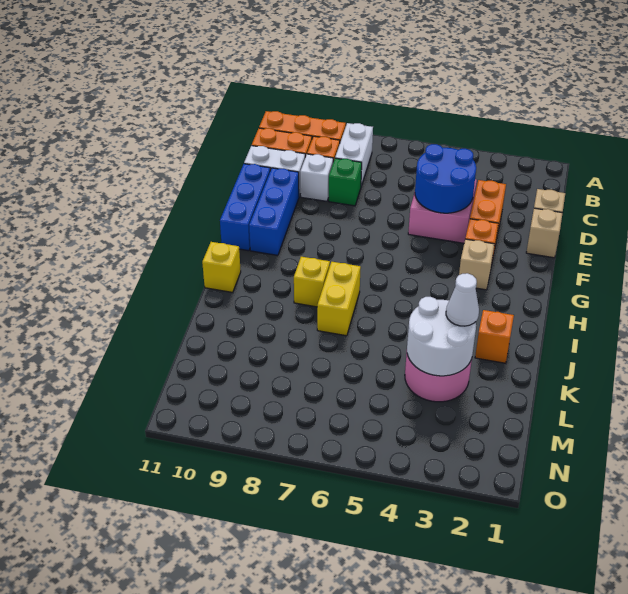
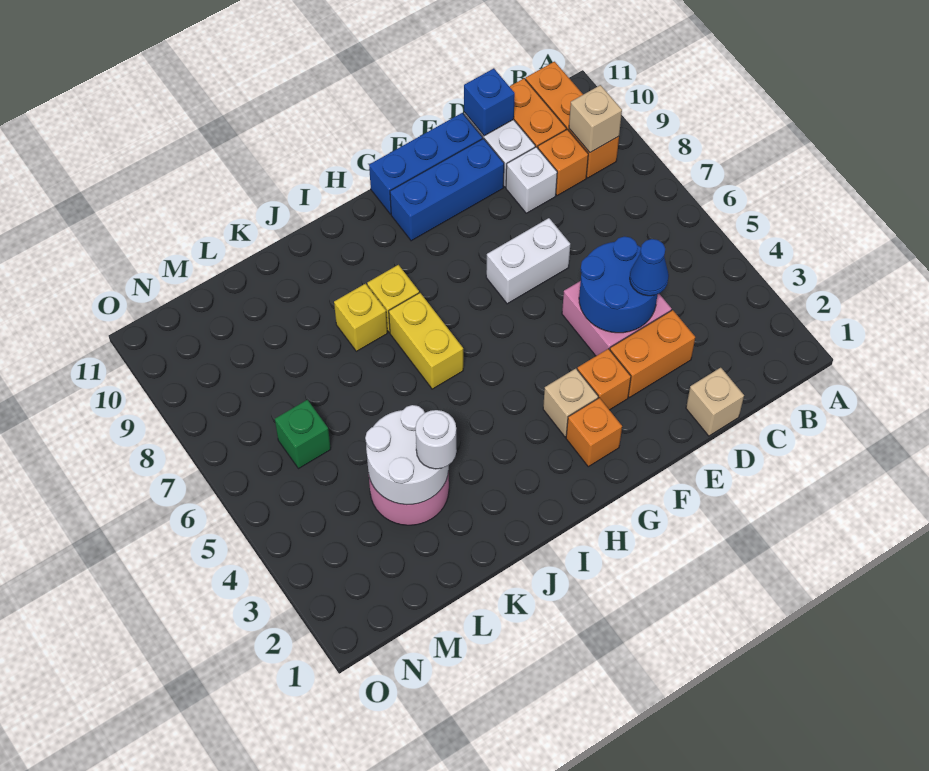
white brick B8:C8 level 1 -> white brick E7:F7 level 1
none -> blue cone D4 level 3
green brick D8 level 1 -> green brick M6 level 1
none -> blue brick D11 level 2
tan brick E1 level 1 -> tan brick B9 level 2
yellow brick I7:J7 level 1 -> yellow brick I6:I7 level 1
yellow brick I11 level 1 -> yellow brick J8 level 1
orange brick J2 level 1 -> orange brick G2 level 1
white cone K3 level 3 -> white round brick K3 level 3

